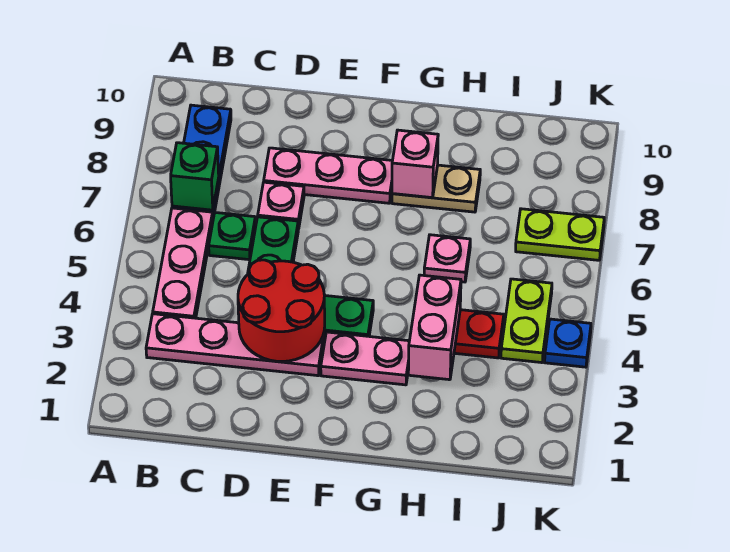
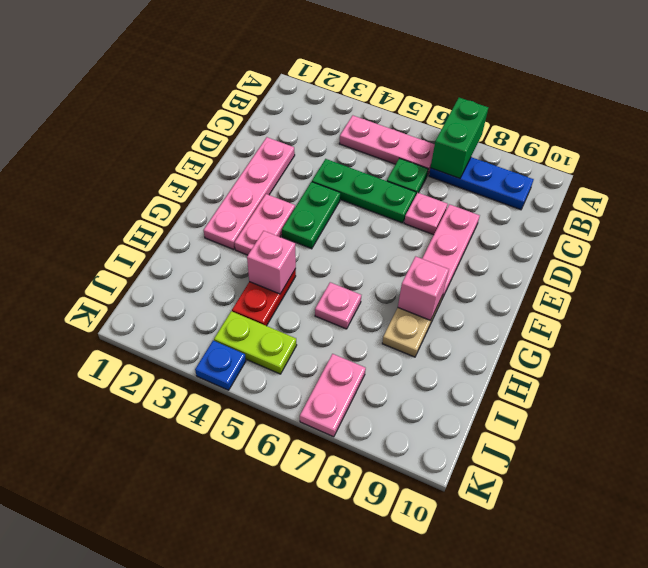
pink plate B3:E3 level 1 -> pink plate D2:G2 level 1
green brick B7 level 2 -> green brick A7:B7 level 2
red round brick D3:E4 level 2 -> none
pink brick H3:H4 level 2 -> pink brick H4 level 2
lime plate J7:K7 level 1 -> pink plate J7:K7 level 1

